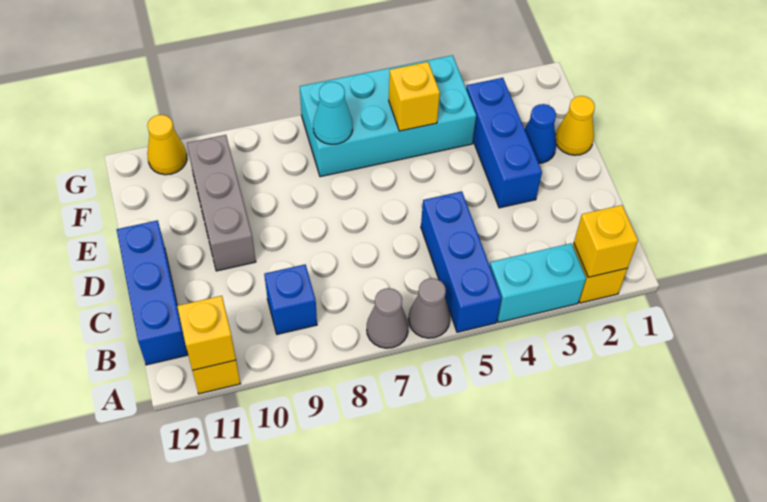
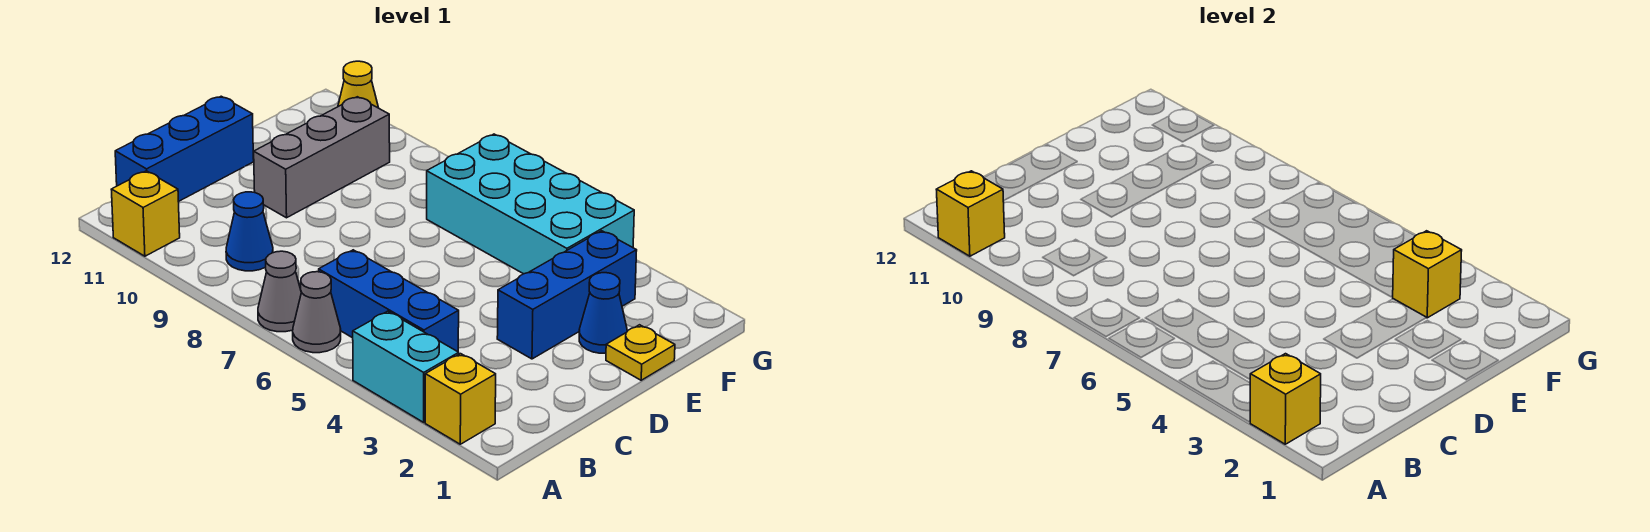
blue brick A5:C5 level 1 -> blue brick B4:B6 level 1
blue brick B9 level 1 -> blue cone B9 level 1
yellow cone E1 level 1 -> yellow plate E1 level 1
yellow brick F5 level 2 -> yellow brick F3 level 2
cyan cone F7 level 2 -> none

